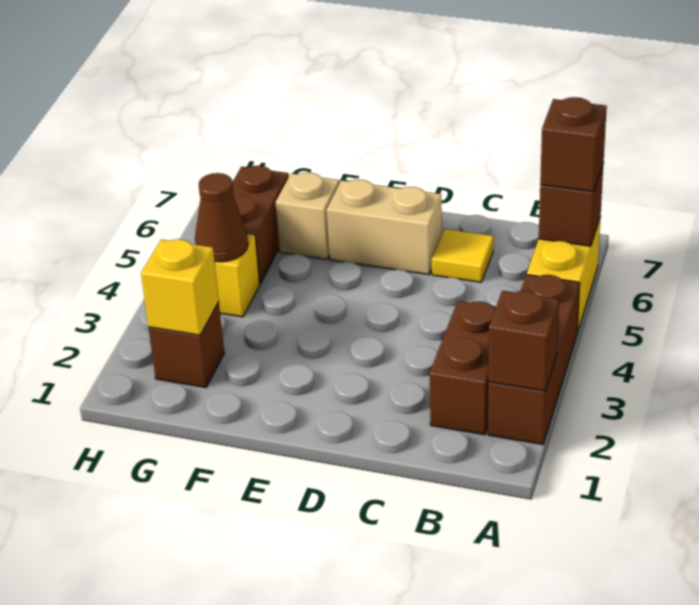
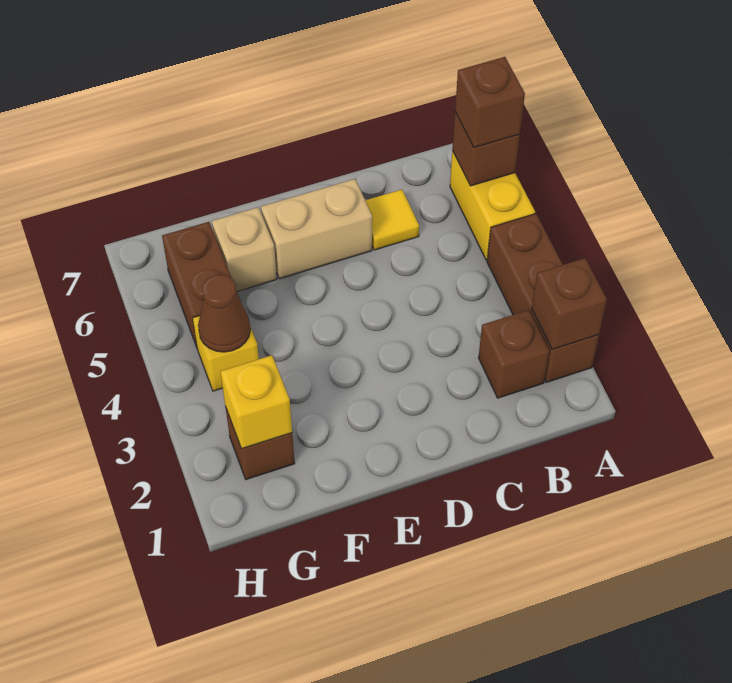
brown brick B2:B3 level 1 -> brown brick B2 level 1

